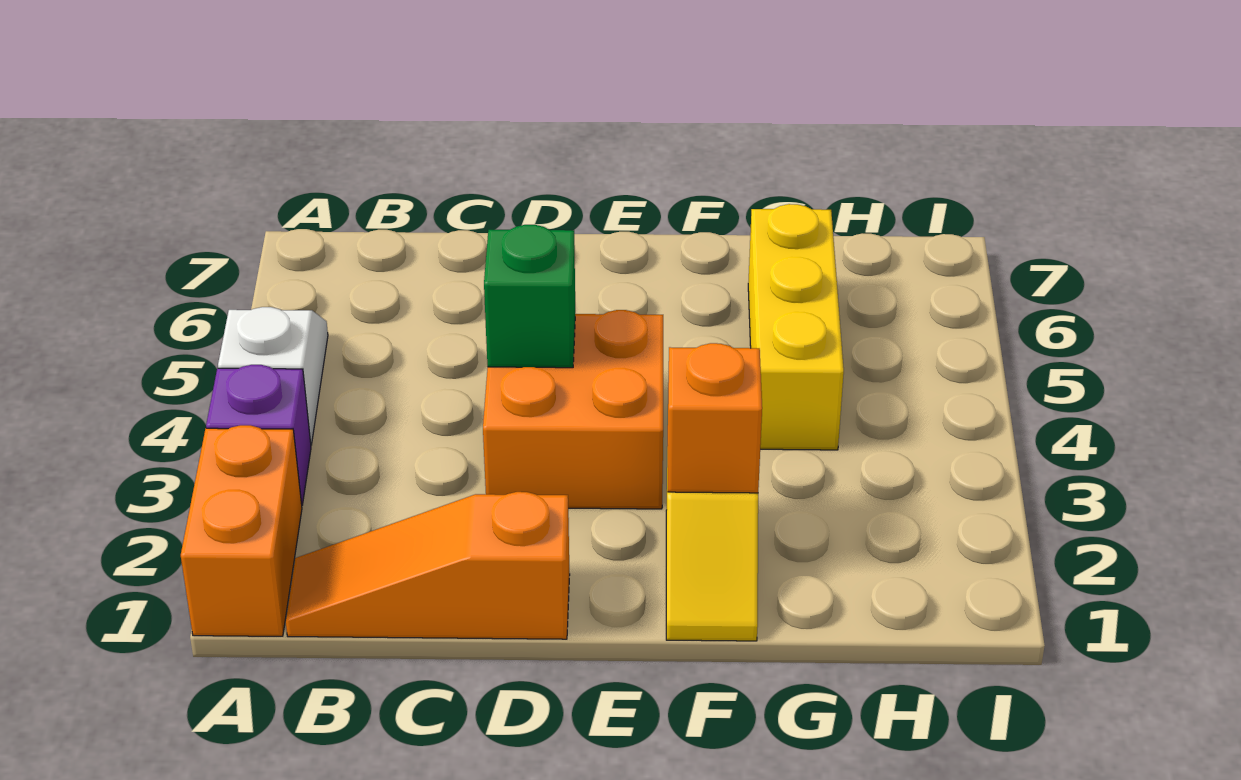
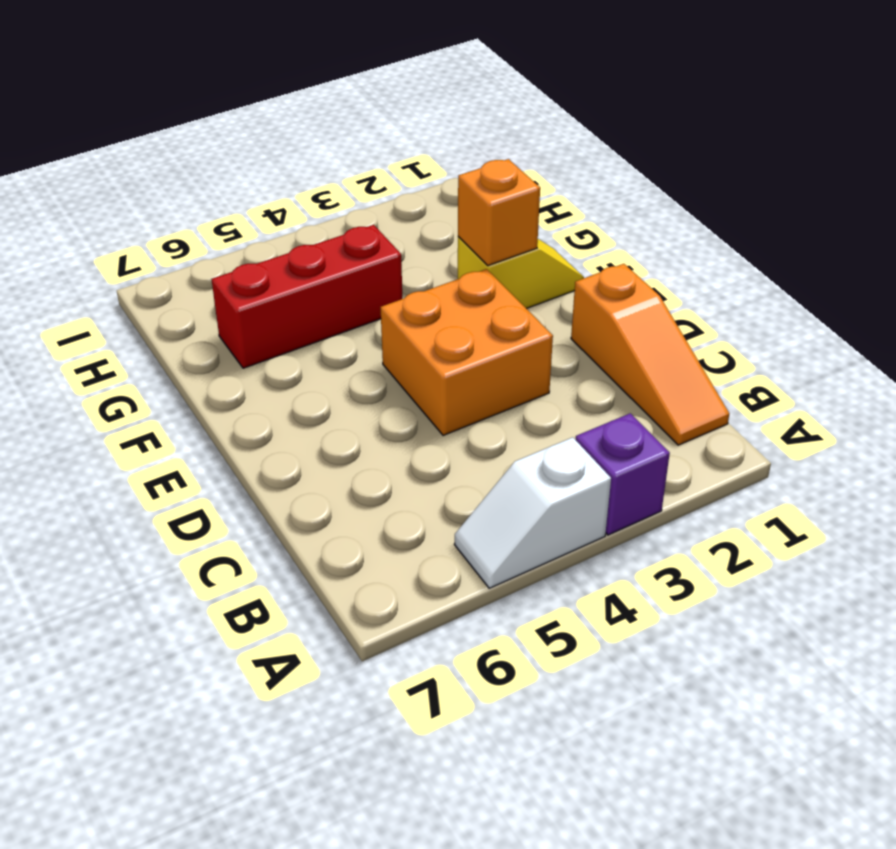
orange brick A1:A2 level 1 -> none
green brick D4 level 2 -> none
yellow brick G4:G6 level 1 -> red brick G4:G6 level 1

